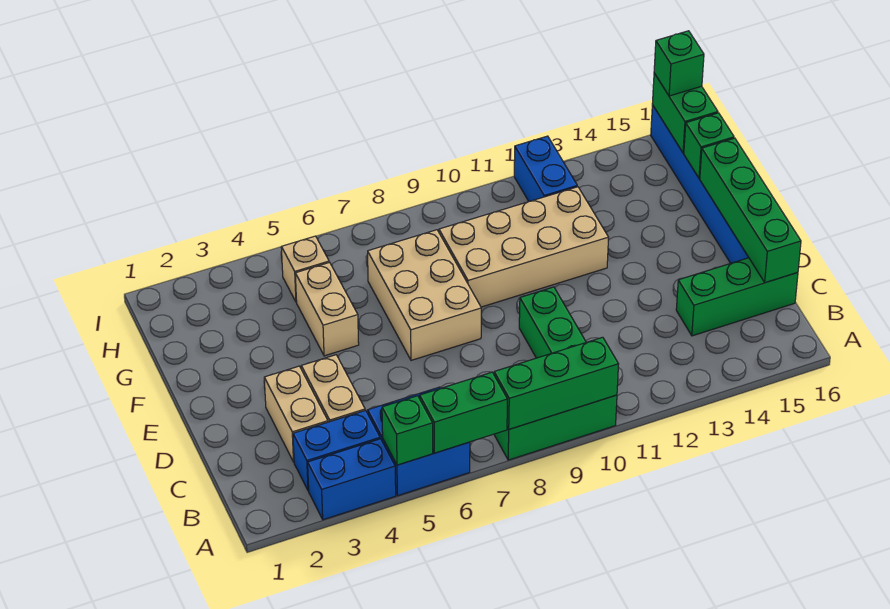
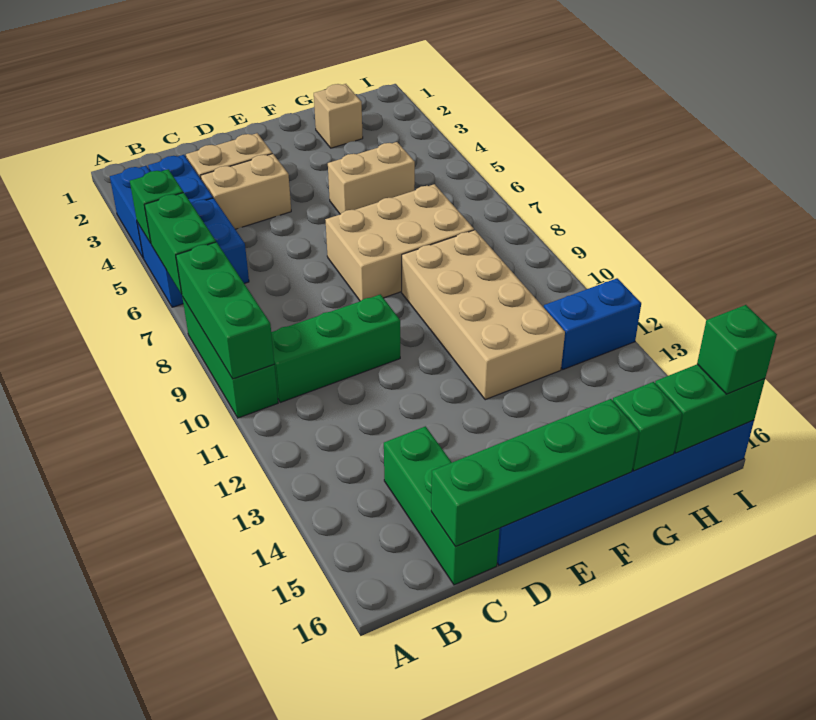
tan brick H5 level 1 -> tan brick G2 level 1

